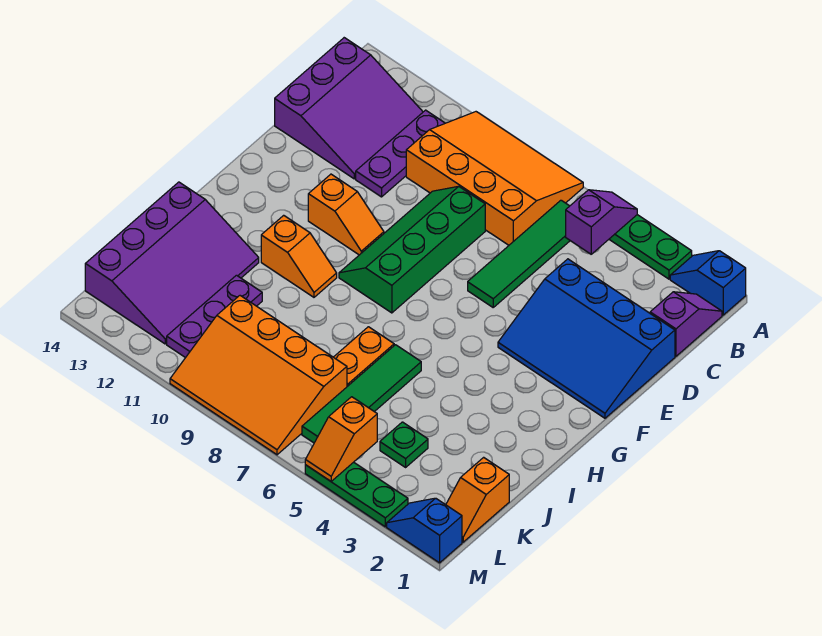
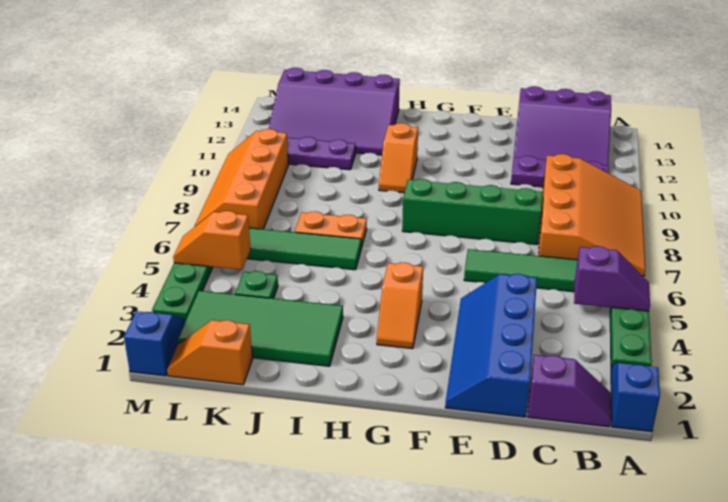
blue slope D1:F4 level 1 top D -> blue slope D1:E4 level 1 top D
orange slope F10:F11 level 1 top 11 -> orange slope G3:G4 level 1 top 4
none -> green tile I2:L3 level 1
orange slope K7:M10 level 1 top K -> orange slope L7:M10 level 1 top L

